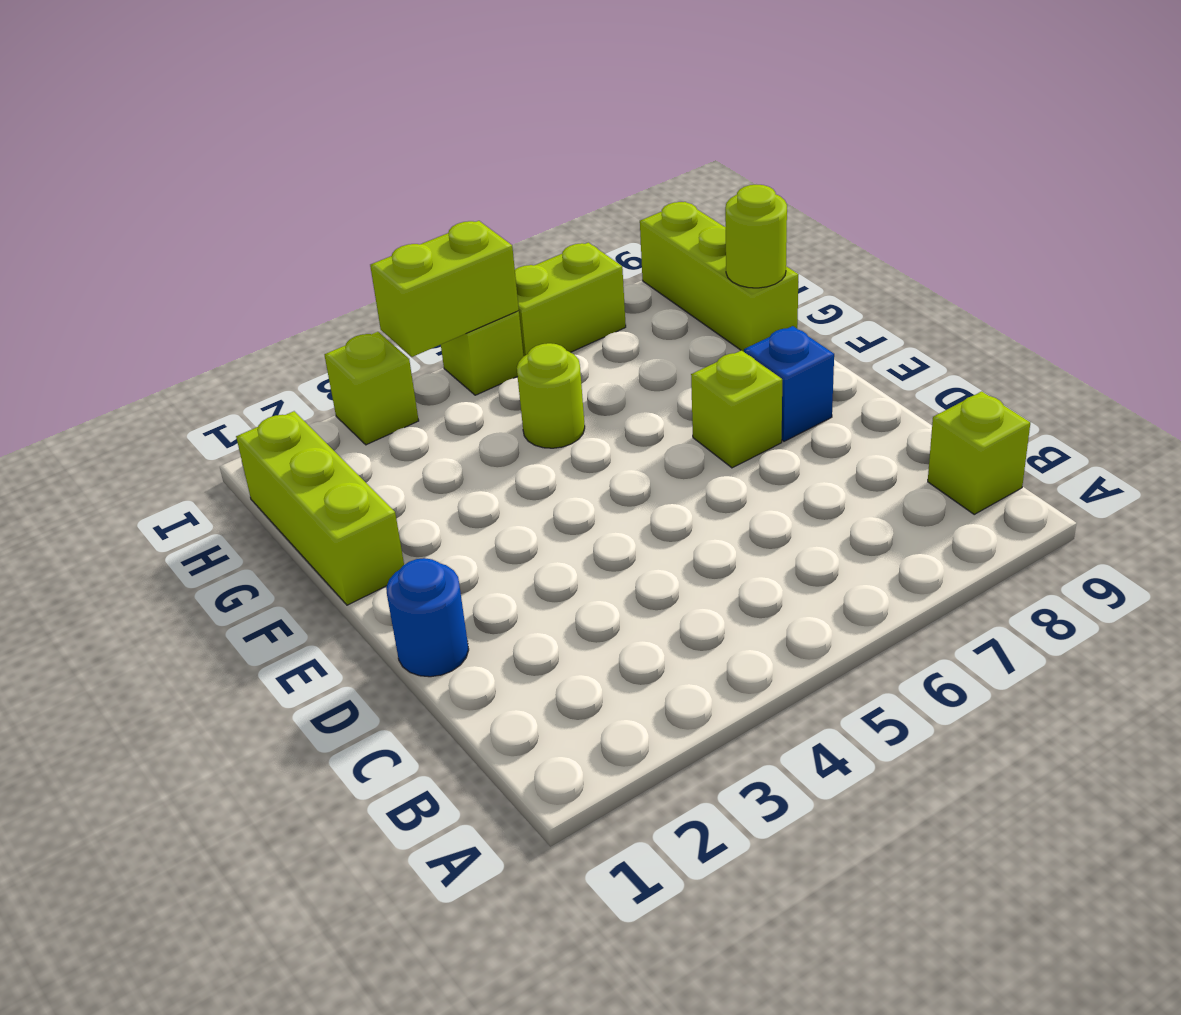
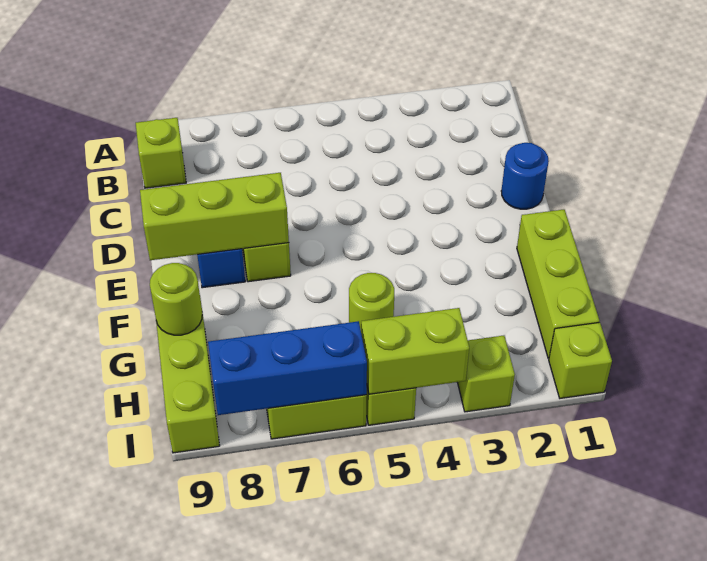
none -> lime brick E7:E9 level 2
none -> lime brick I1 level 1
none -> blue brick I6:I8 level 2

